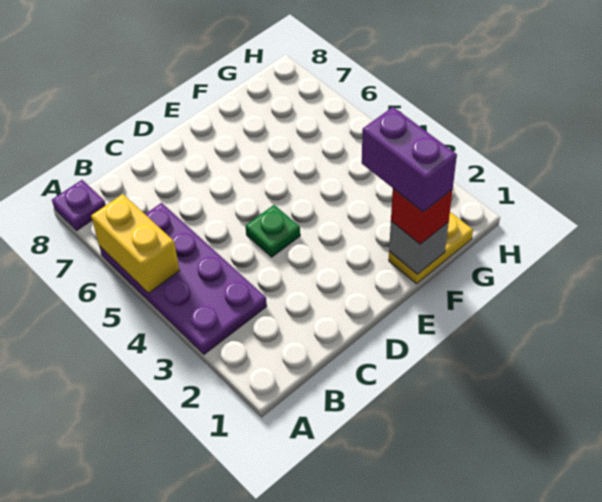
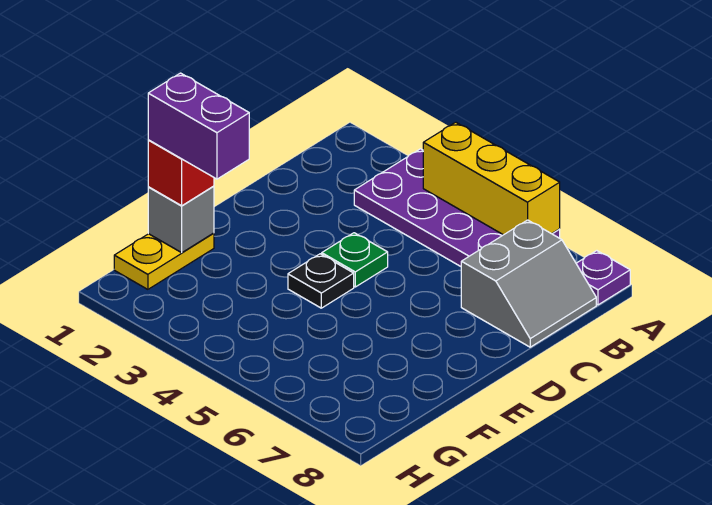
yellow brick A5:A6 level 2 -> yellow brick A4:A6 level 2
none -> grey slope B7:C8 level 1 top 7
none -> black plate E4 level 1

